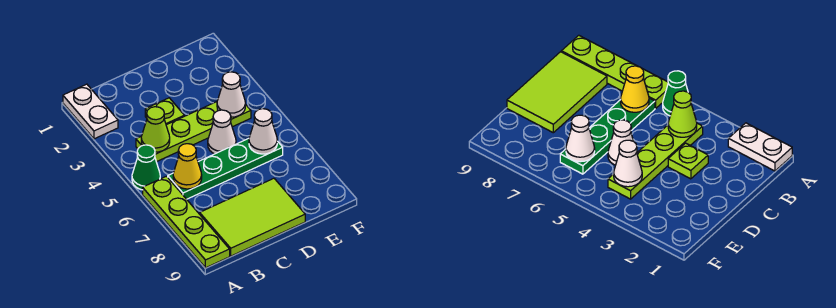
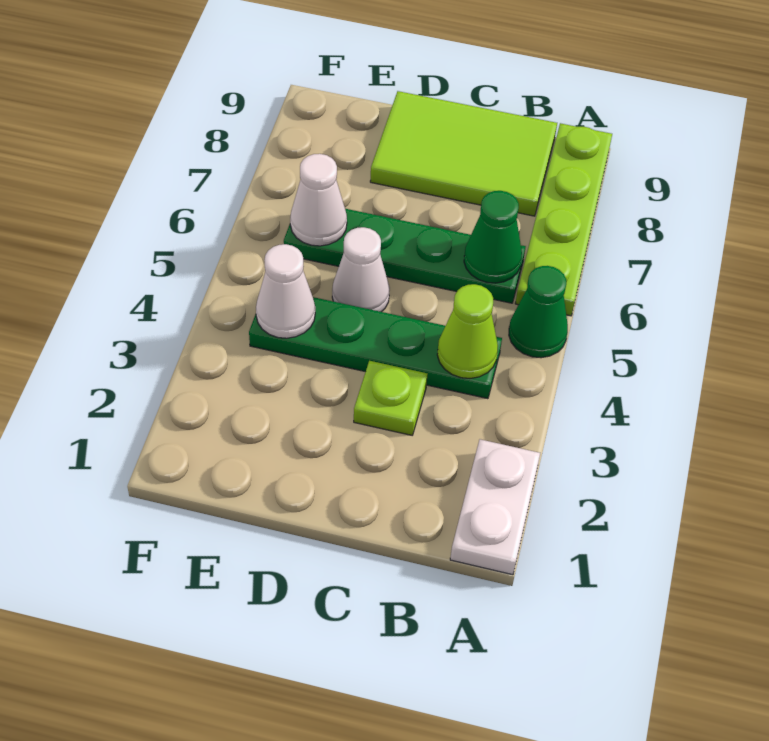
lime plate B4:E4 level 1 -> green plate B4:E4 level 1
yellow cone B6 level 2 -> green cone B6 level 2

